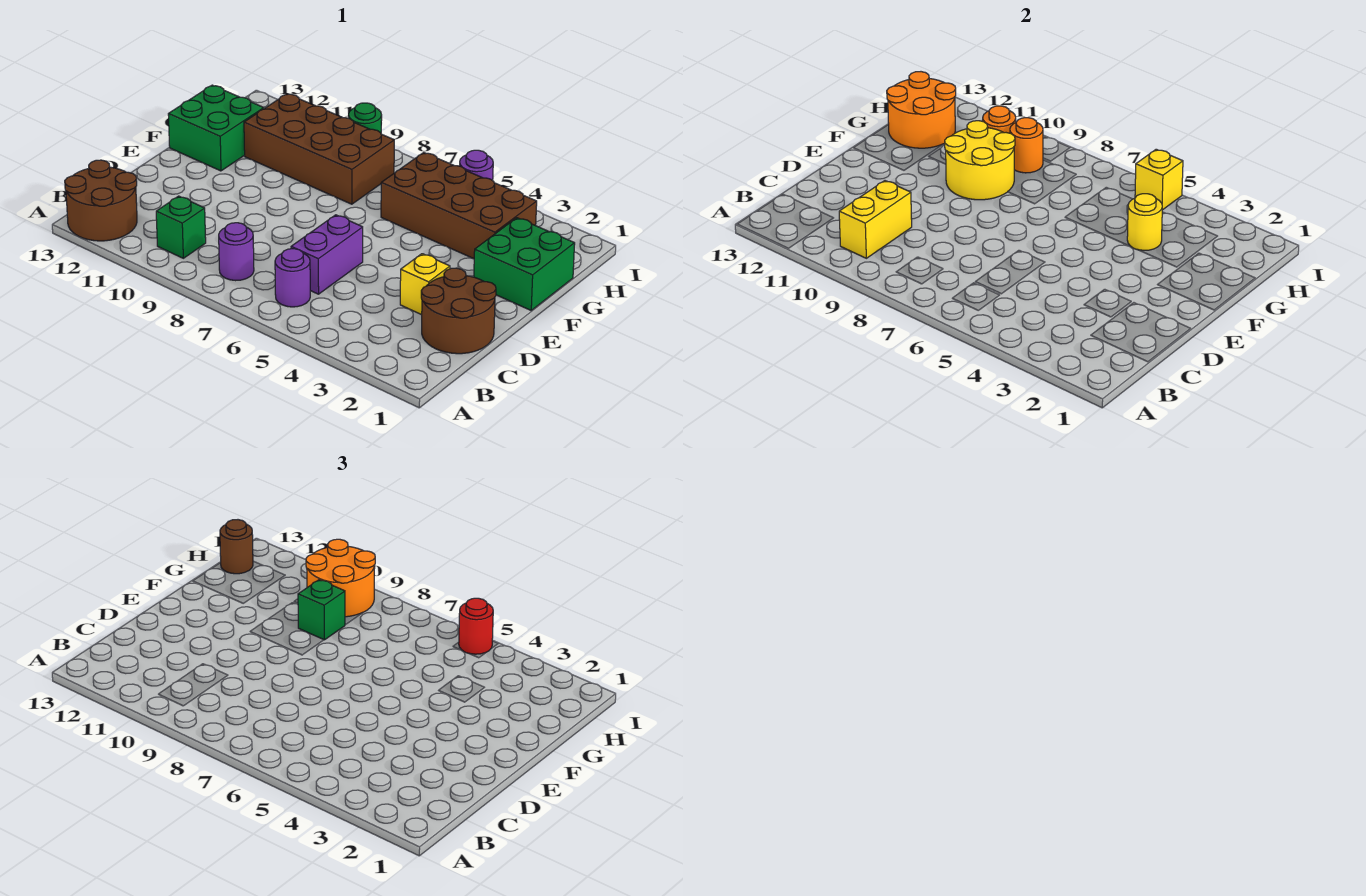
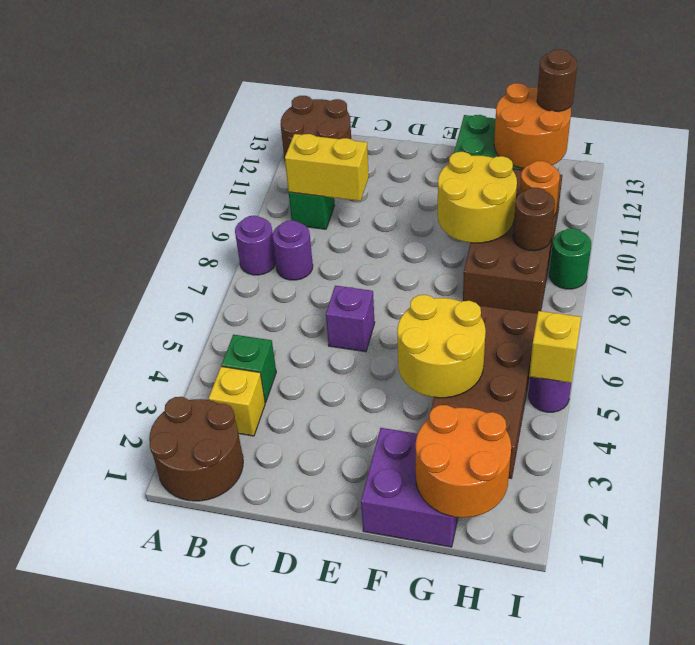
purple round brick B6 level 1 -> purple round brick A8 level 1
brown round brick C1:D2 level 1 -> brown round brick A1:B2 level 1
purple brick C6:D6 level 1 -> purple brick D6 level 1
yellow brick D3 level 1 -> yellow brick B3 level 1
green brick F1:G2 level 1 -> purple brick F1:G2 level 1
yellow round brick G4 level 2 -> yellow round brick F4:G5 level 2
green brick G9 level 3 -> green brick B4 level 1
orange round brick H9 level 2 -> brown round brick H9 level 2
orange round brick H9:I10 level 3 -> orange round brick G1:H2 level 2
red round brick I5 level 3 -> none

